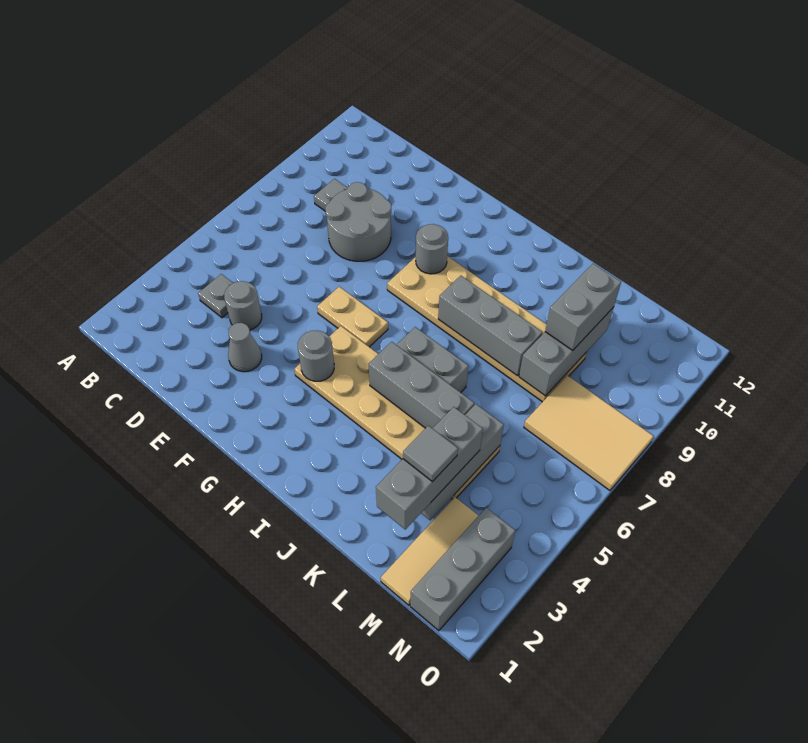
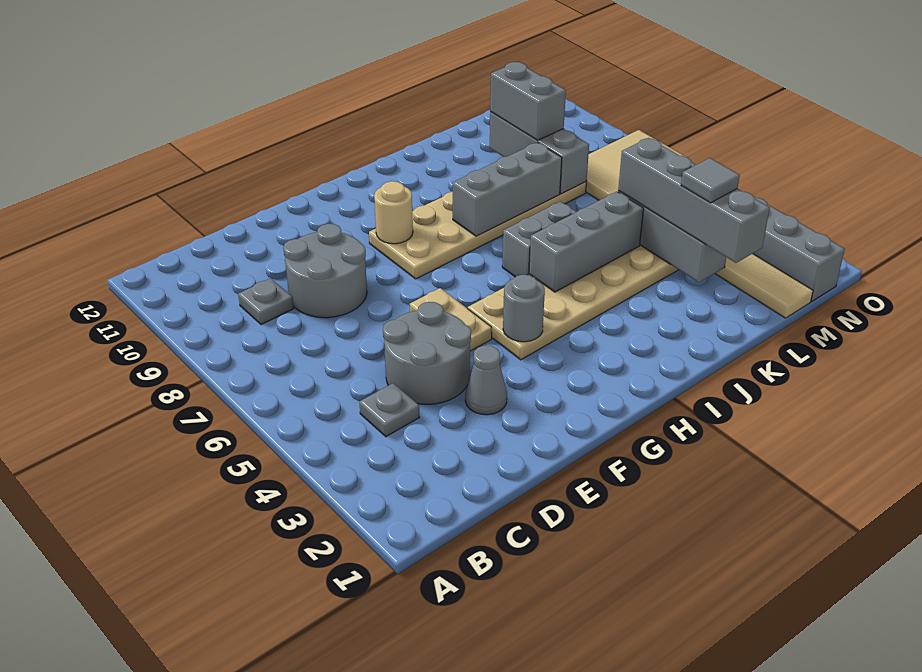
grey round brick D4 level 1 -> grey round brick D4:E5 level 1
tan plate F6:G6 level 1 -> tan plate F5:F6 level 1
grey round brick G9 level 2 -> tan round brick G9 level 2
grey brick L2:L4 level 3 -> grey brick L2:L5 level 3

